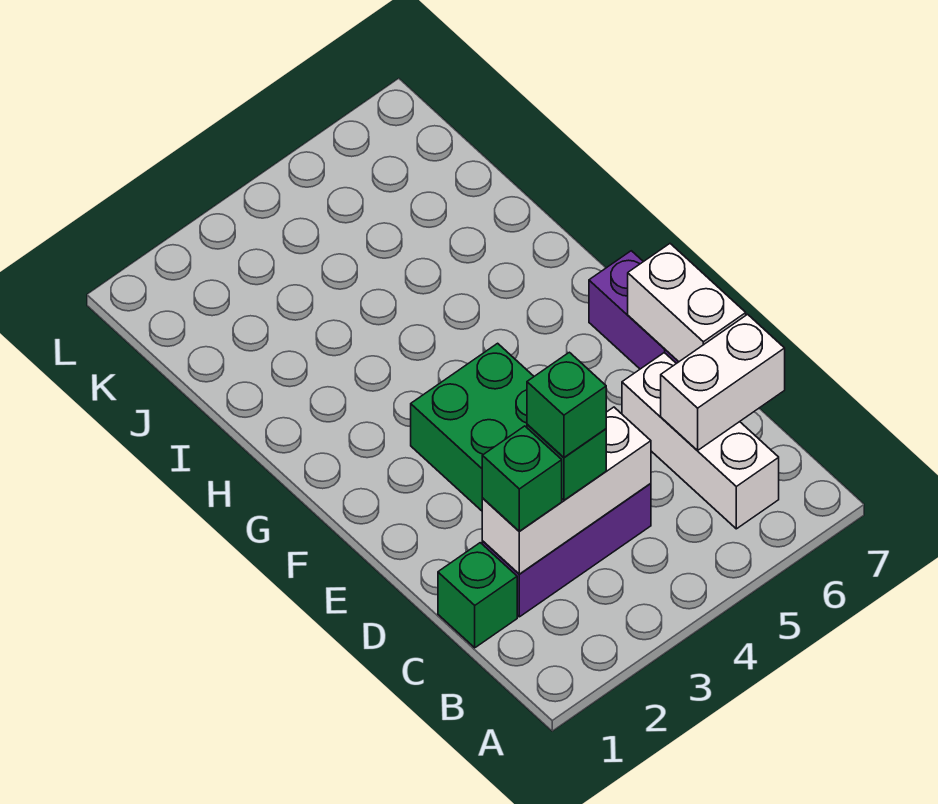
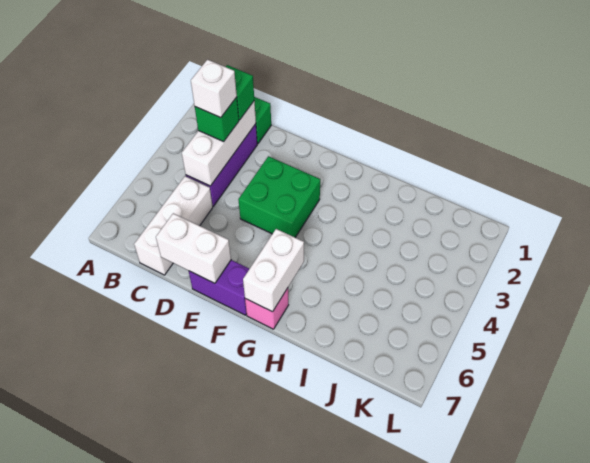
white brick B6:D6 level 1 -> white brick C5:C7 level 1
green brick C3 level 4 -> white brick C3 level 4
white brick C6:C7 level 2 -> white brick G6:G7 level 2
none -> pink brick G7 level 1

